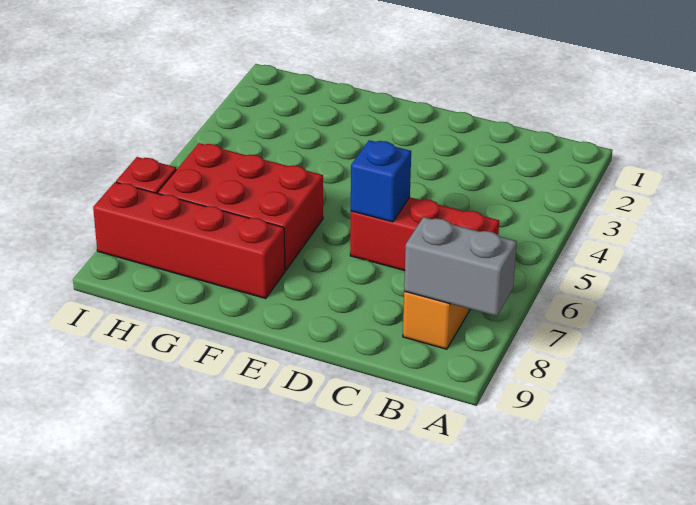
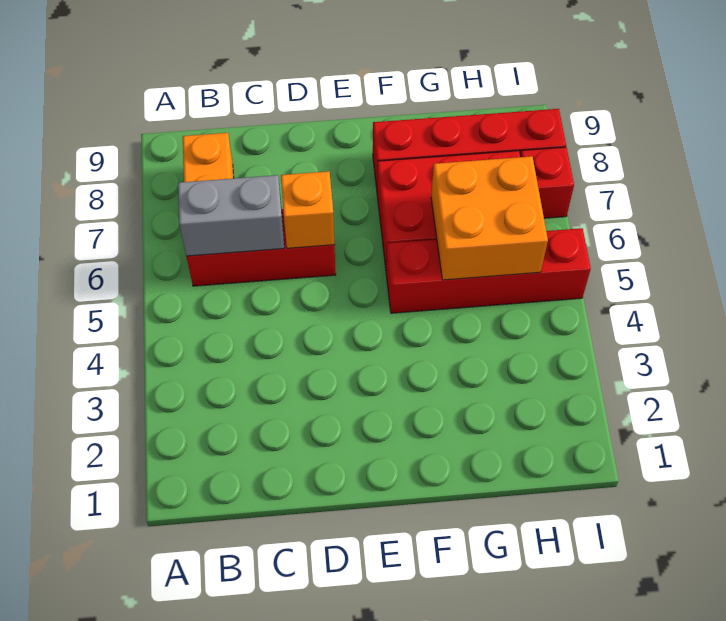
grey brick A8:B8 level 2 -> grey brick B6:C6 level 2
blue brick D6 level 2 -> orange brick D6 level 2
none -> red brick F5:I5 level 1
none -> orange brick G5:H6 level 2

